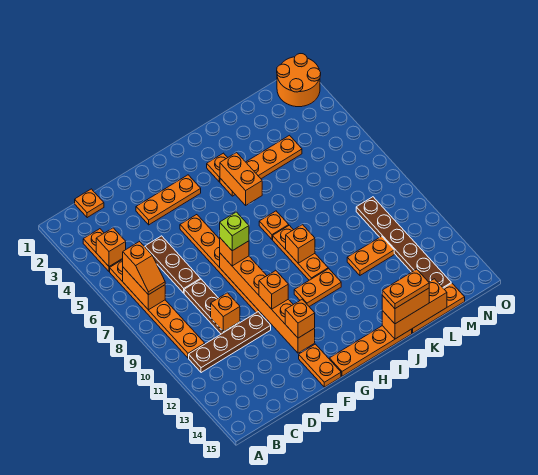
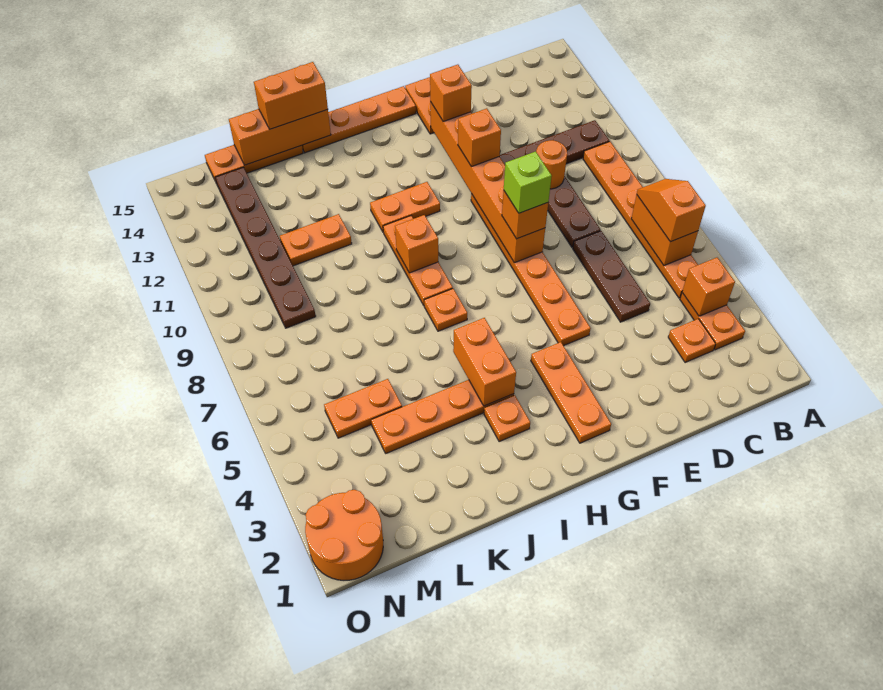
orange plate C1 level 1 -> orange plate C3 level 1
orange brick D10 level 2 -> orange round brick D10 level 2
orange plate E3:G3 level 1 -> orange plate G2:G4 level 1
orange plate J15:K15 level 4 -> orange plate L5:M5 level 1

